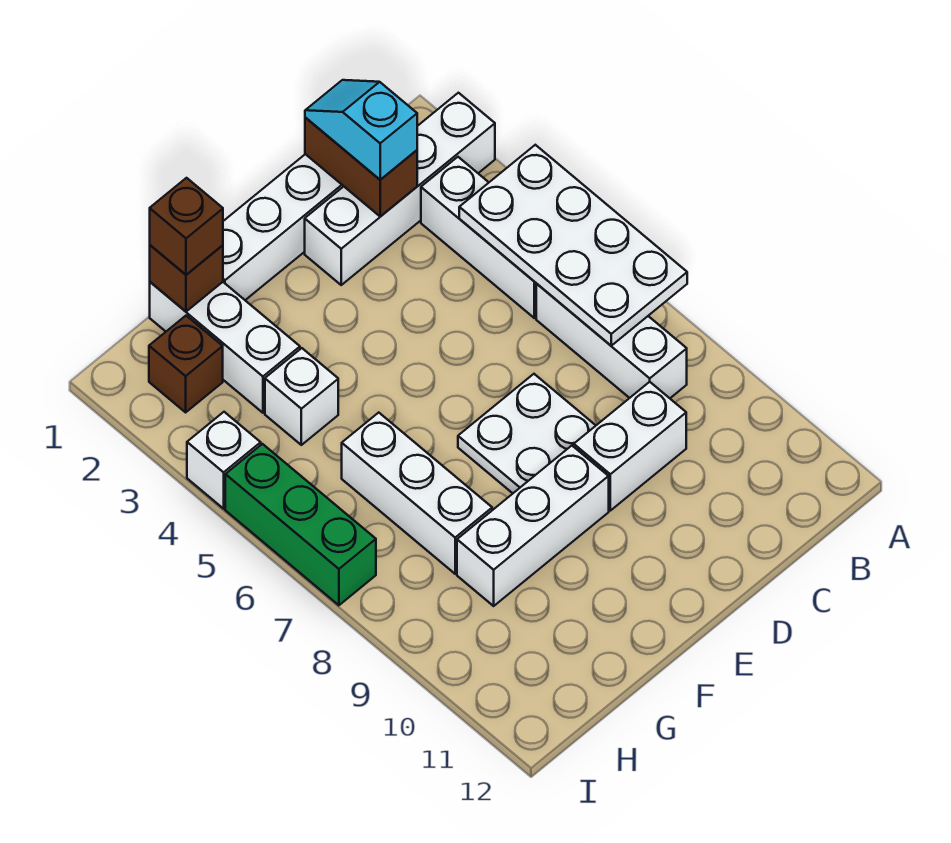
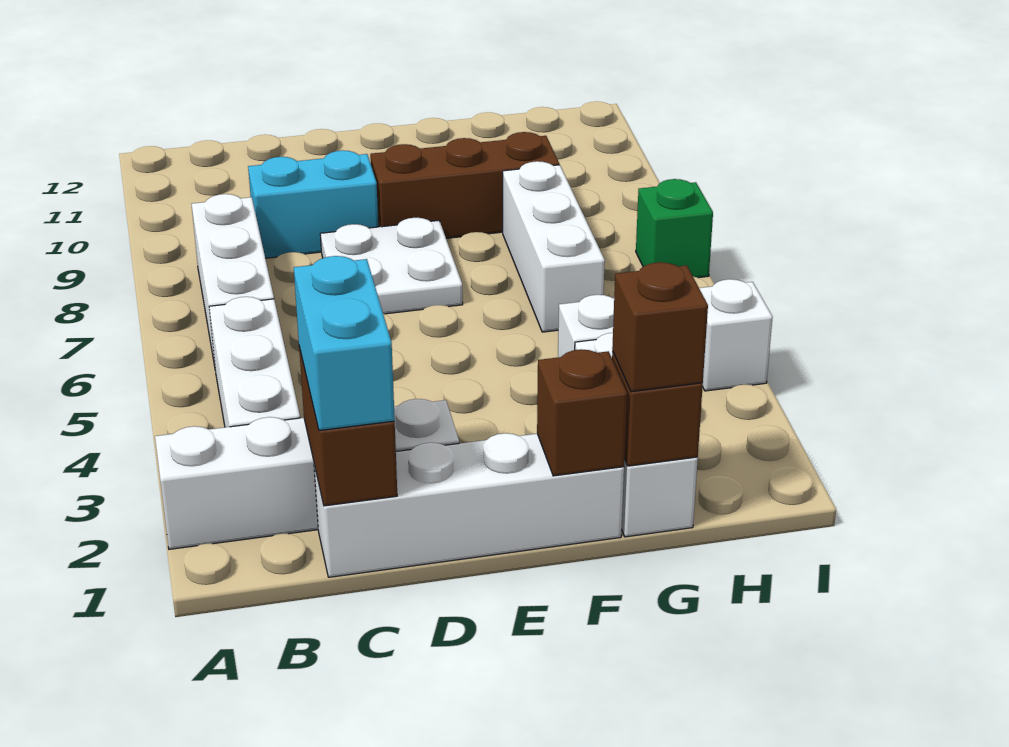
white plate A4:B7 level 2 -> none
cyan slope C1:C2 level 3 top 2 -> cyan brick C1:C2 level 3
white brick C9:D9 level 1 -> cyan brick C9:D9 level 1
white brick E9:G9 level 1 -> brown brick E9:G9 level 1
brown brick H2 level 1 -> brown brick F1 level 2
green brick I5:I7 level 1 -> green brick I7 level 1

